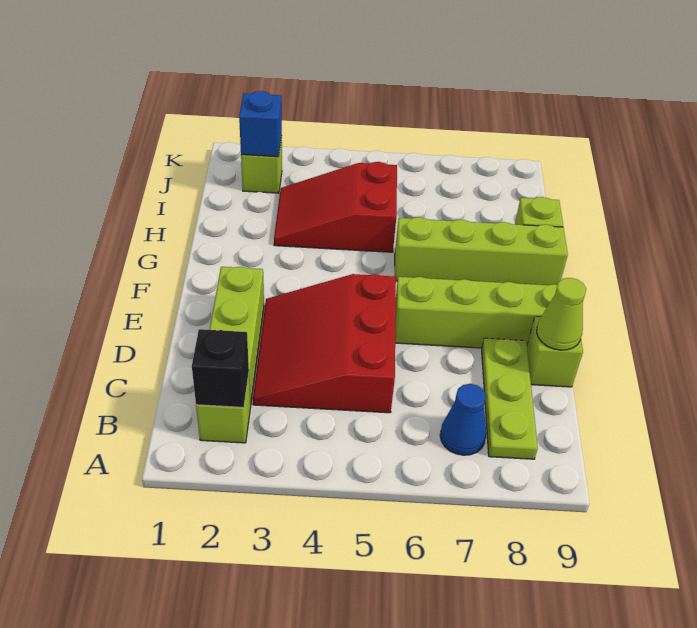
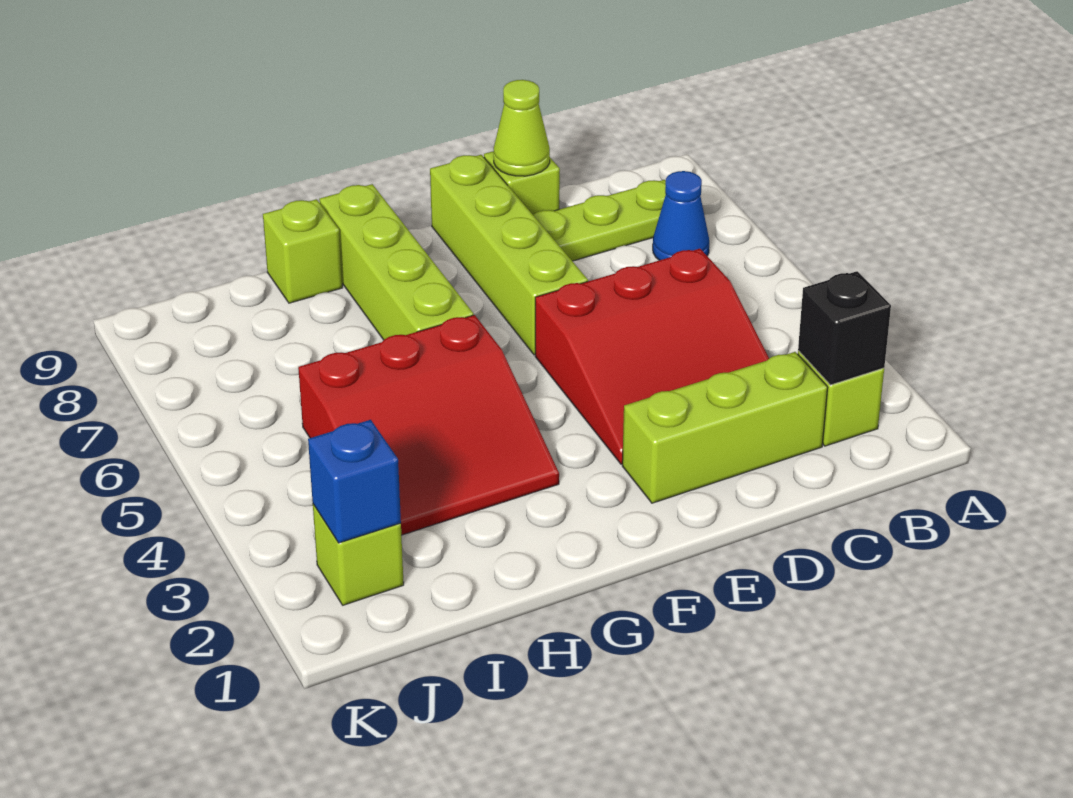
red slope H3:I5 level 1 top 5 -> red slope G3:I5 level 1 top 5

